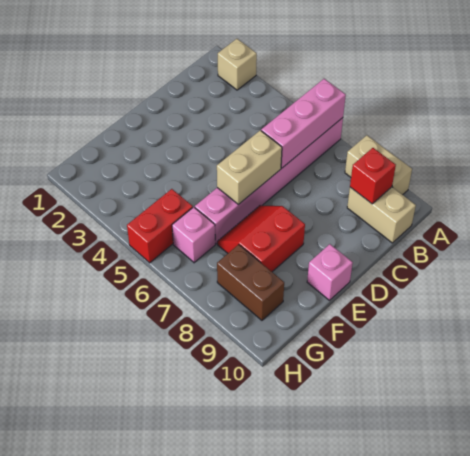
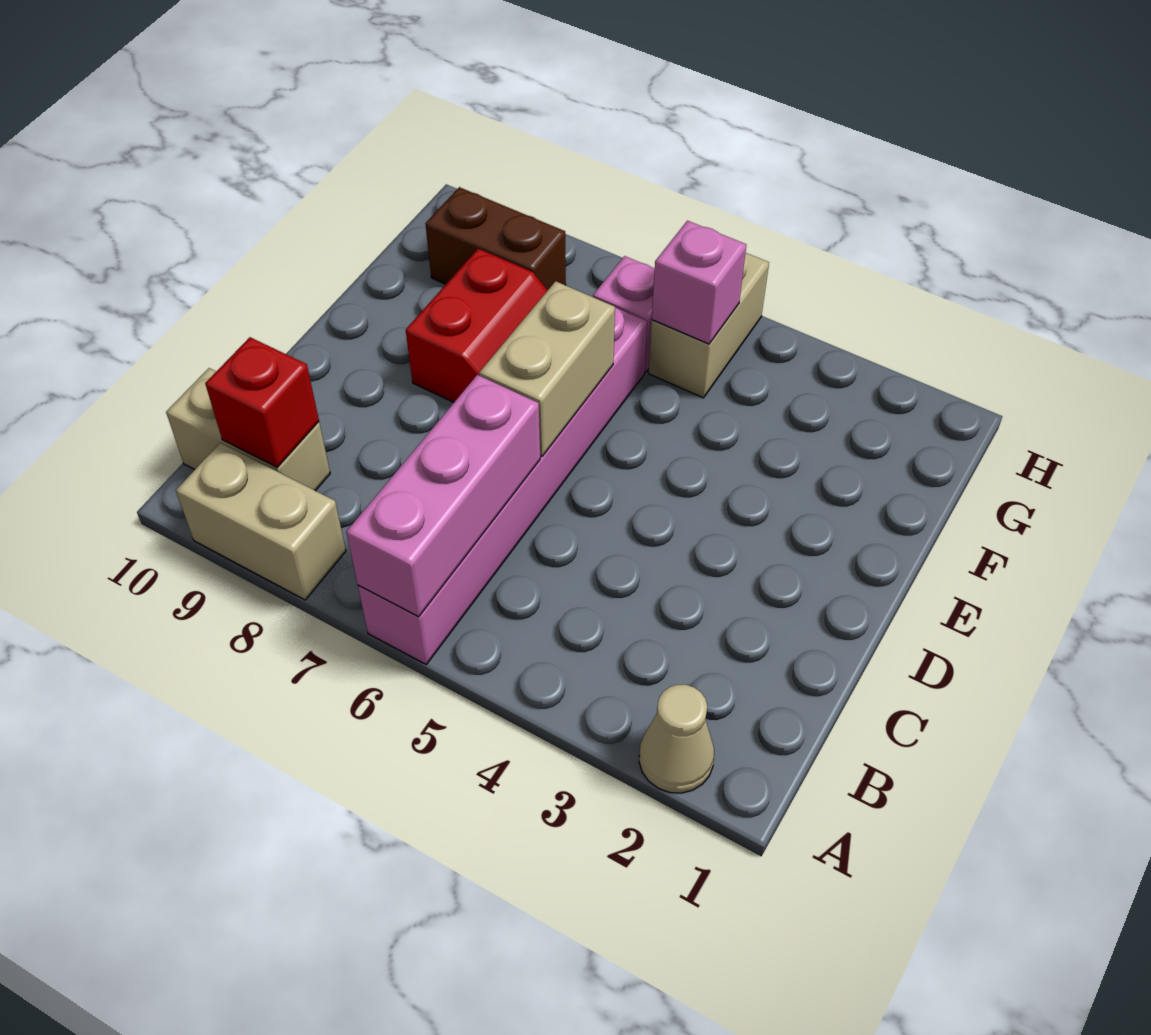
tan brick A2 level 1 -> tan cone A2 level 1
pink brick E10 level 1 -> pink brick G5 level 2
red brick G5:H5 level 1 -> tan brick G5:H5 level 1

